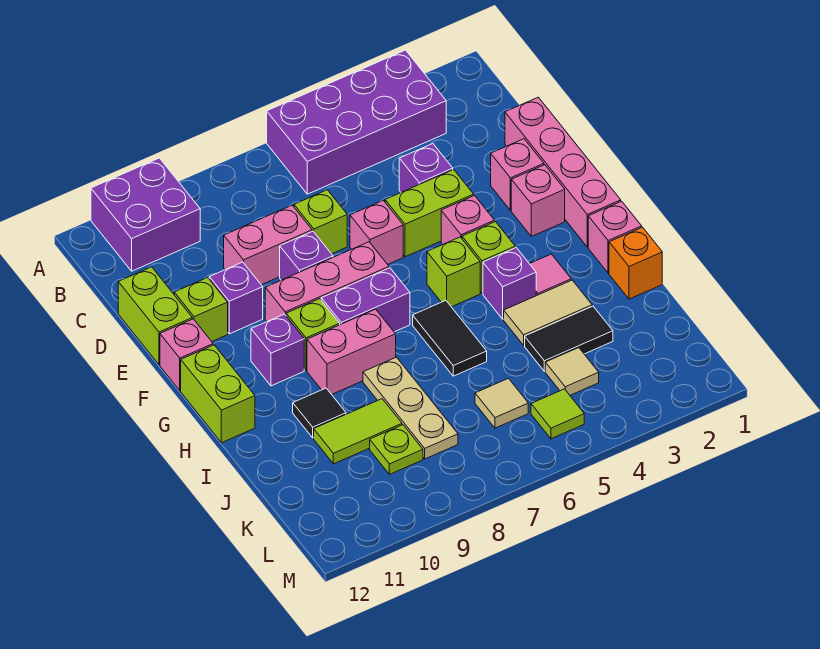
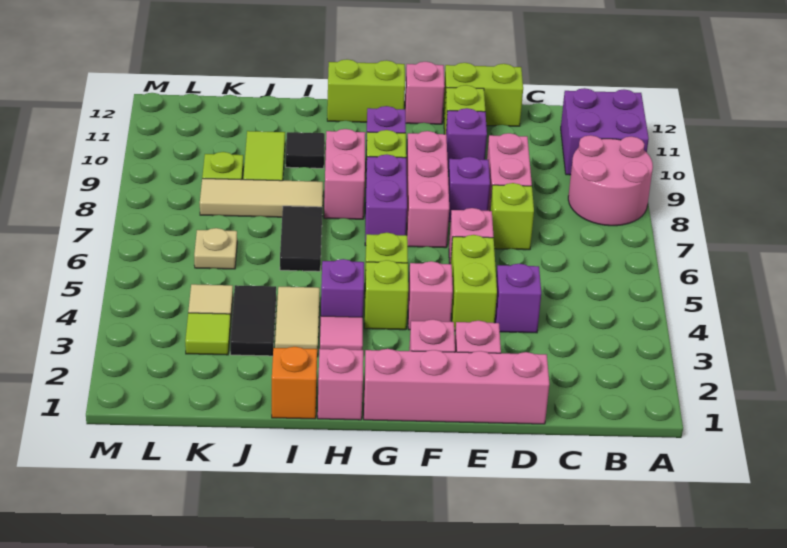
purple brick A3:B6 level 1 -> none
none -> pink round brick A8:B9 level 1
black tile H6:I6 level 1 -> black tile I6:I7 level 1
tan plate I8:K8 level 1 -> tan tile I8:K8 level 1
tan tile K6 level 1 -> tan plate K6 level 1
lime tile L5 level 1 -> lime tile K3 level 1

